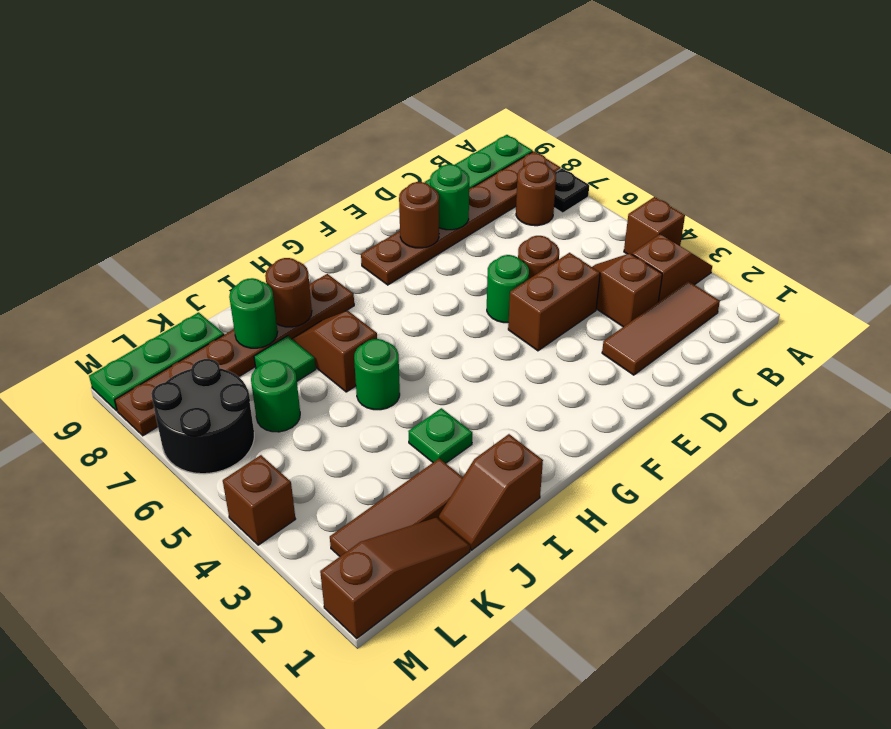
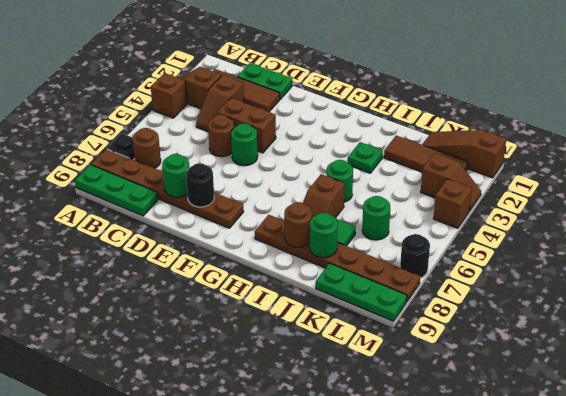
none -> green plate C1:D1 level 1
brown round brick E8 level 2 -> black round brick E8 level 2
brown slope I1:J1 level 1 top I -> brown slope L3:M3 level 1 top L
black round brick L6:M7 level 1 -> black round brick M7 level 1

